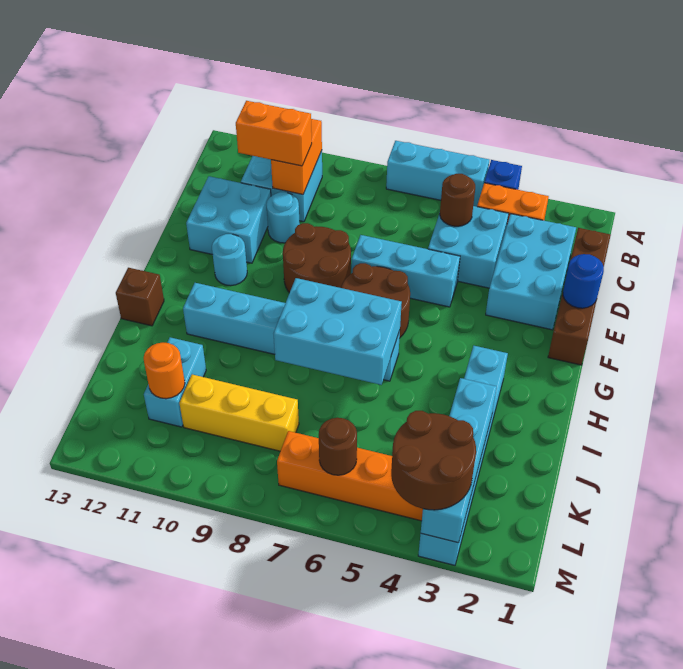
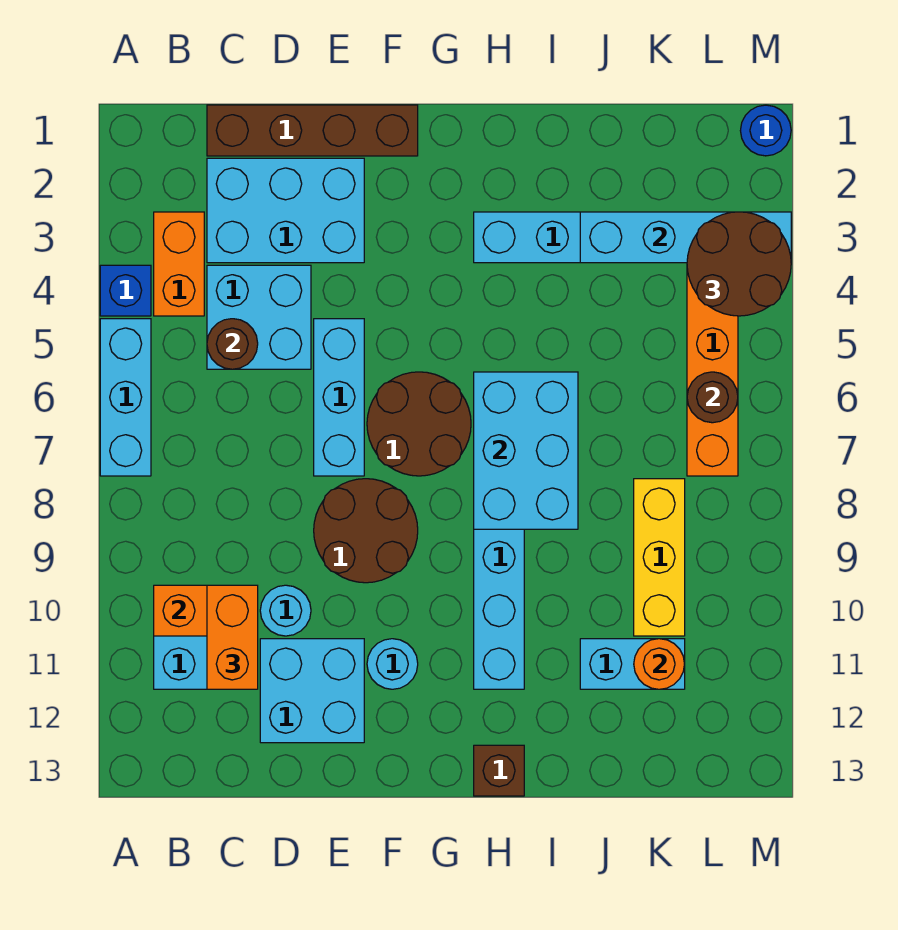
blue round brick E1 level 2 -> blue round brick M1 level 1

